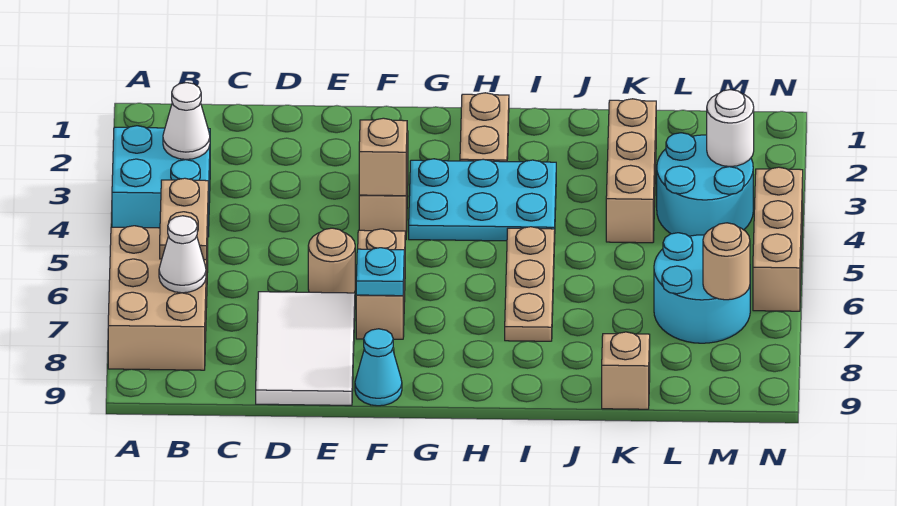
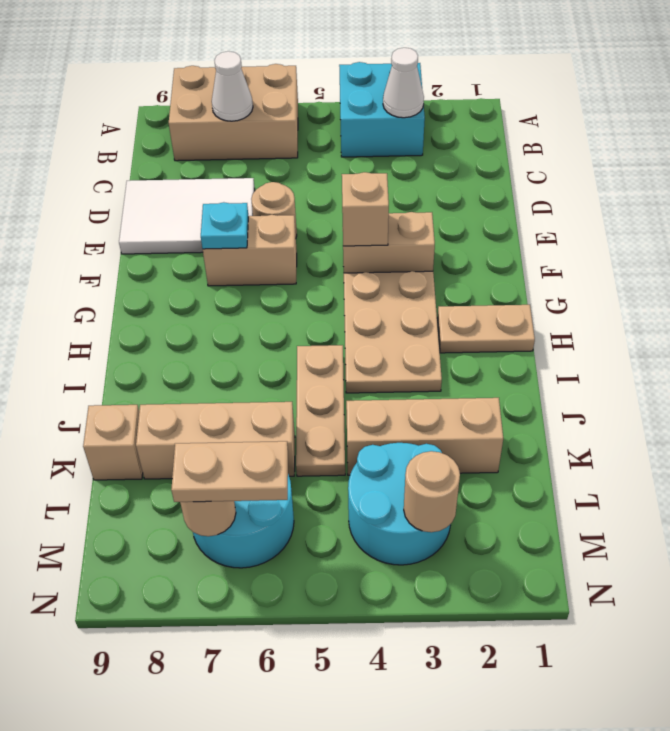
tan plate B5:B6 level 2 -> tan plate M6:M7 level 3
cyan cone F9 level 1 -> none
cyan plate G3:I4 level 1 -> tan plate G3:I4 level 1
tan plate I5:I7 level 1 -> tan plate I5:K5 level 1
white round brick M3 level 2 -> tan round brick M3 level 2
tan brick N4:N6 level 1 -> tan brick K6:K8 level 1

